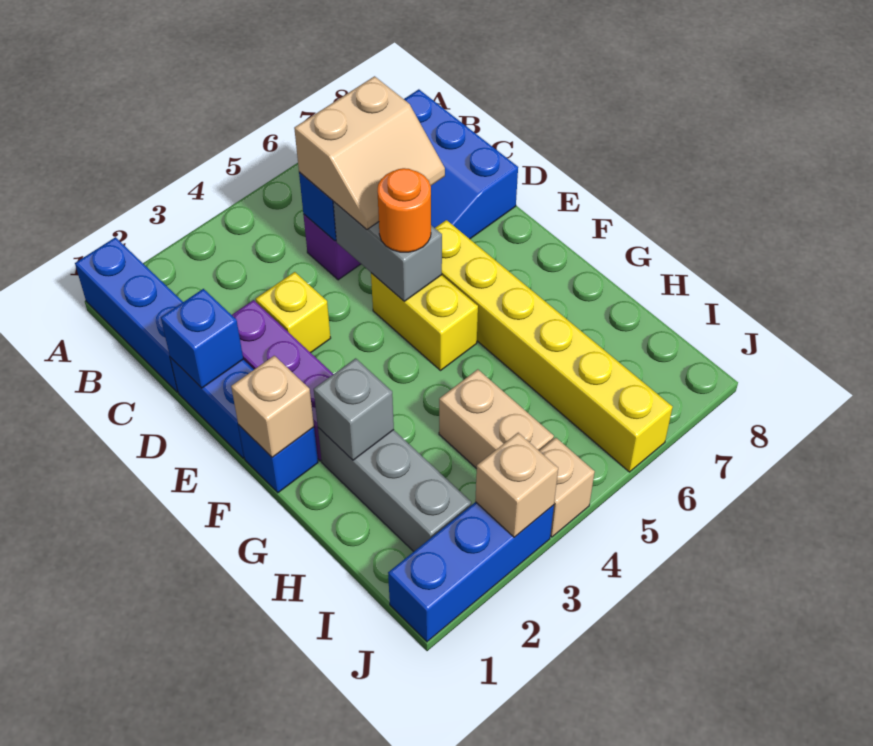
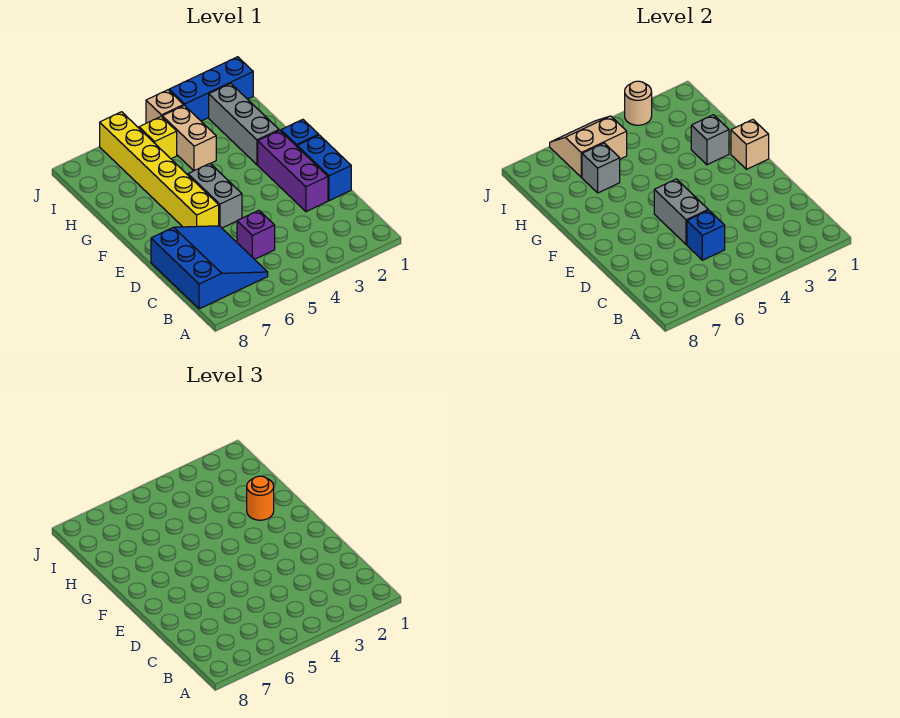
blue brick A1:C1 level 1 -> none
tan slope C5:D6 level 3 top C -> tan slope I5:J6 level 2 top I
blue brick D1 level 2 -> none
yellow brick D3 level 1 -> yellow brick I5 level 1
yellow brick E5:F5 level 1 -> grey brick E5:F5 level 1
orange round brick E5 level 3 -> orange round brick G2 level 3
none -> grey brick H6 level 2
tan brick J3 level 2 -> tan round brick J3 level 2

